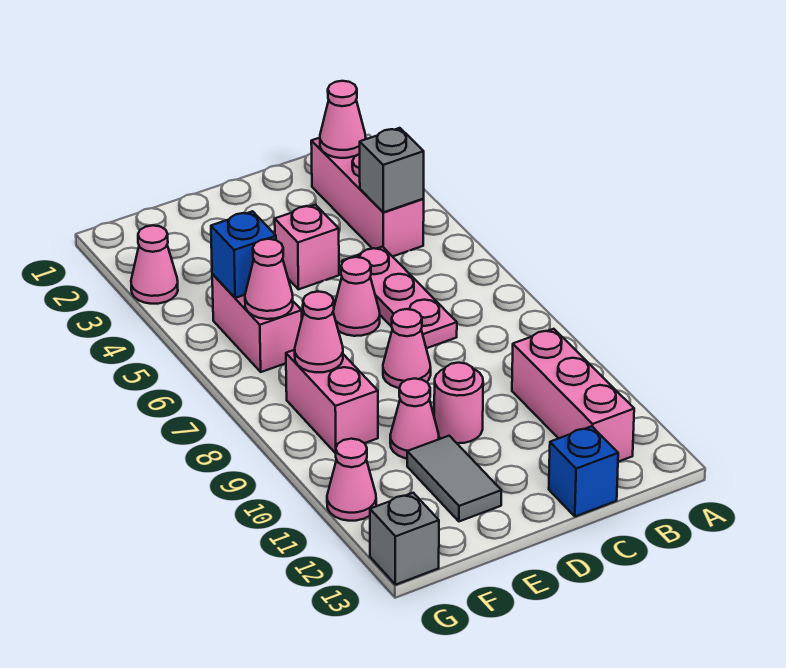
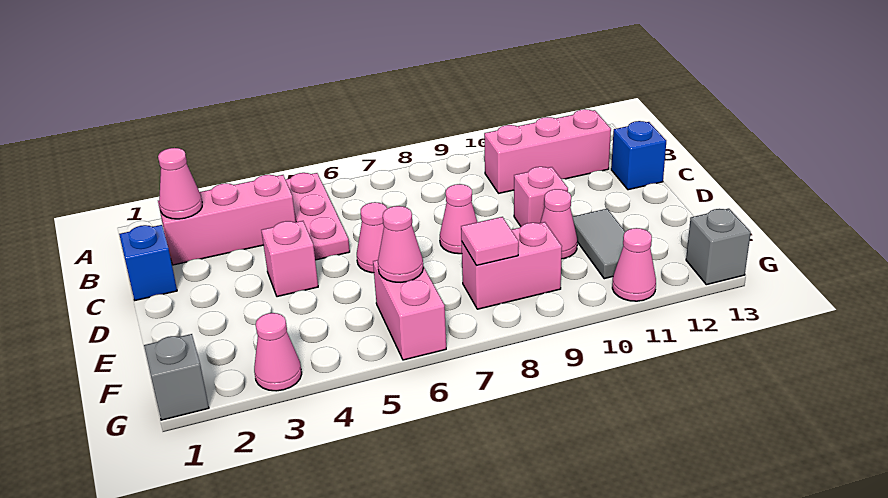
grey brick B4 level 2 -> grey brick G1 level 1
pink plate C5:C7 level 1 -> pink plate A5:C5 level 1
pink round brick D10 level 1 -> pink brick D10 level 1
grey tile E11:E12 level 1 -> grey tile E11:F11 level 1
pink brick F5:F6 level 1 -> pink brick F6:G6 level 1
blue brick F5 level 2 -> blue brick C1 level 1
pink cone F8 level 2 -> pink tile F8 level 2

